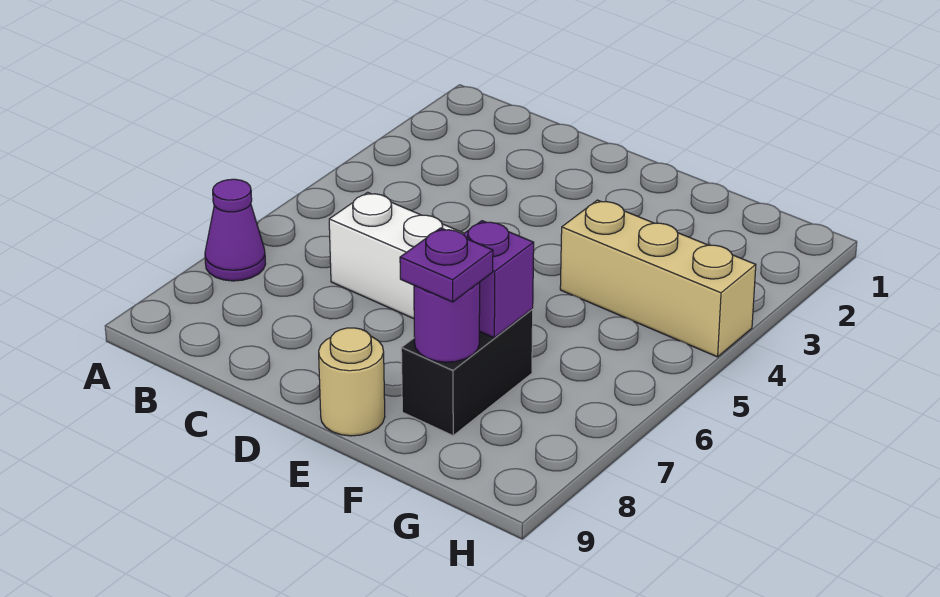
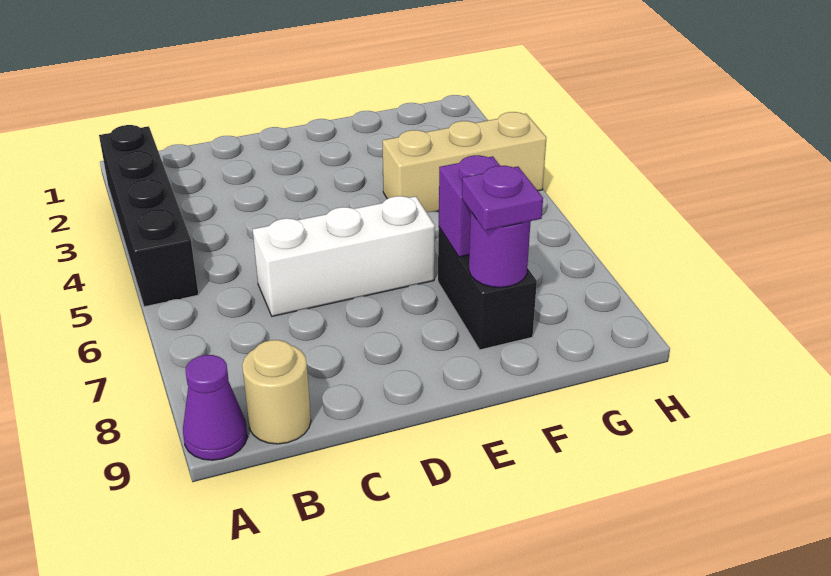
none -> black brick A2:A5 level 1
purple cone A7 level 1 -> purple cone A9 level 1
tan round brick E9 level 1 -> tan round brick B9 level 1

